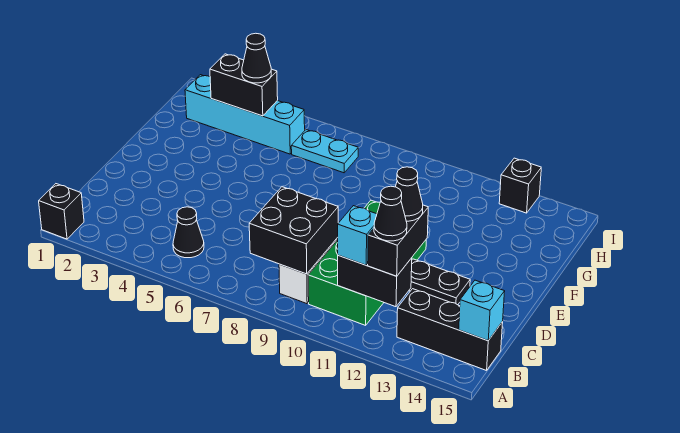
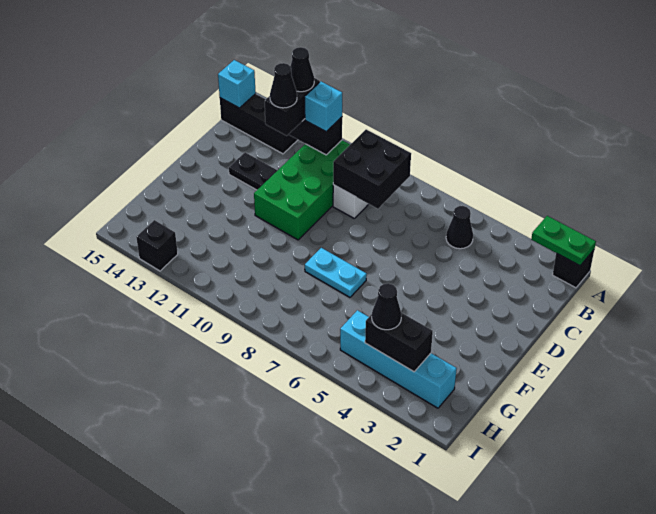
none -> green plate A1:A2 level 2
cyan plate H6:H7 level 1 -> cyan plate F7:F8 level 1

